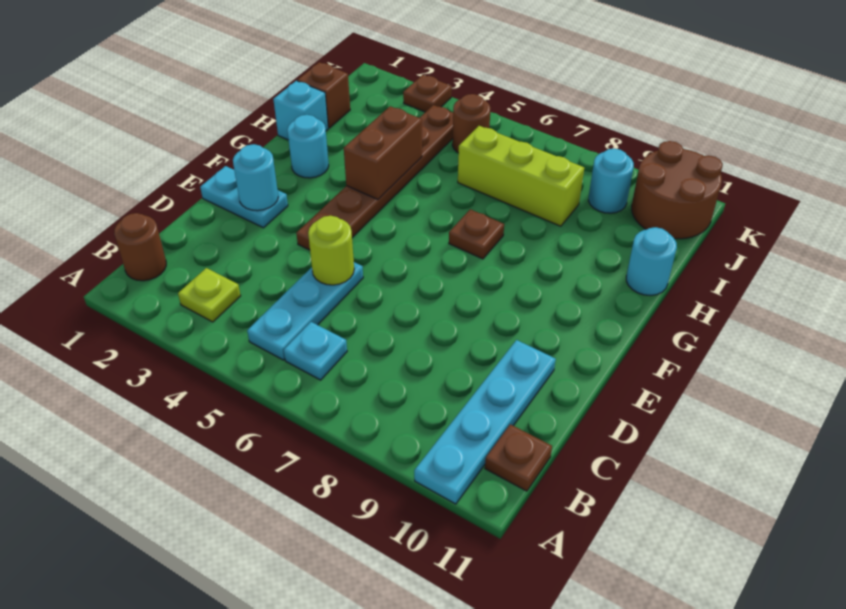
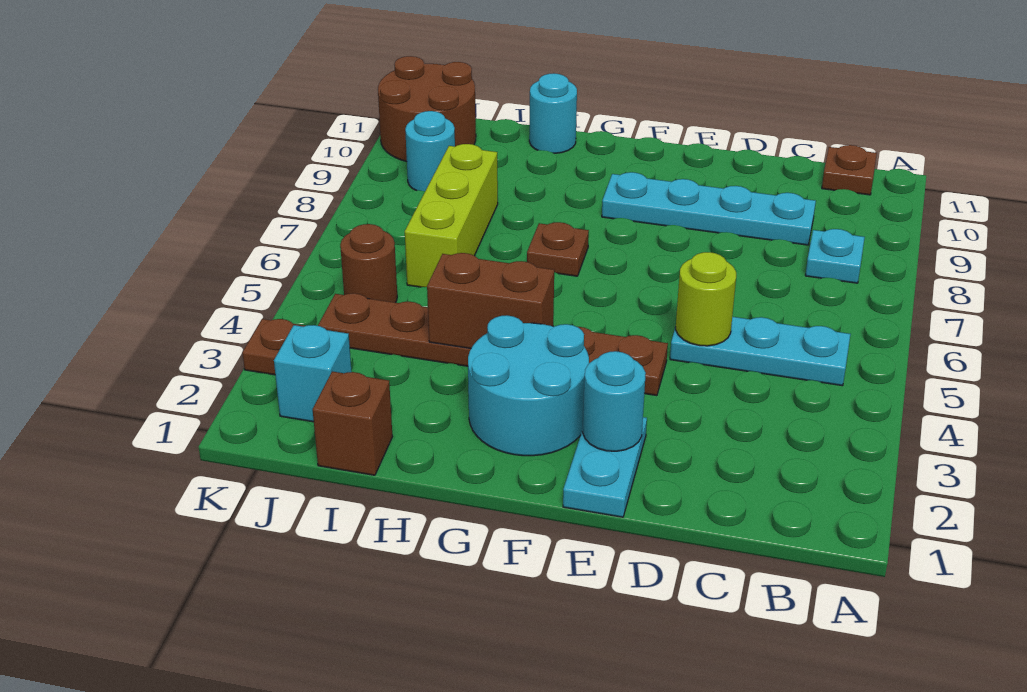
cyan plate A10:D10 level 1 -> cyan plate C9:F9 level 1
brown round brick B1 level 1 -> none
lime plate B3 level 1 -> none
cyan plate B6 level 1 -> cyan plate B8 level 1
cyan round brick G2 level 1 -> cyan round brick F2:G3 level 1
cyan brick H1 level 1 -> cyan brick J2 level 1

